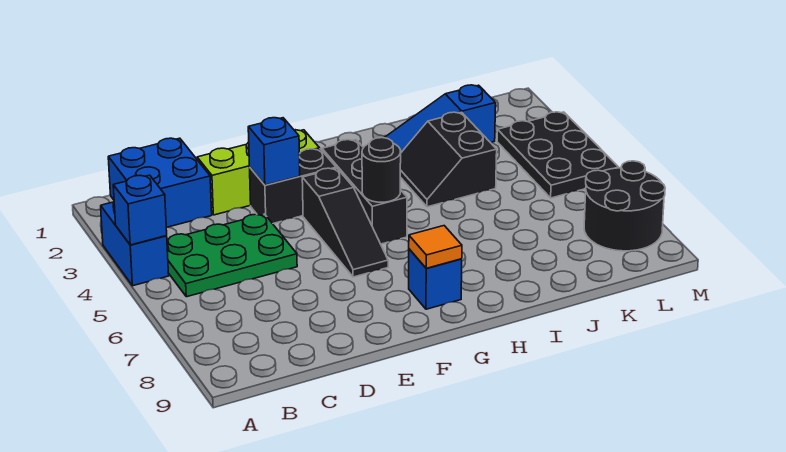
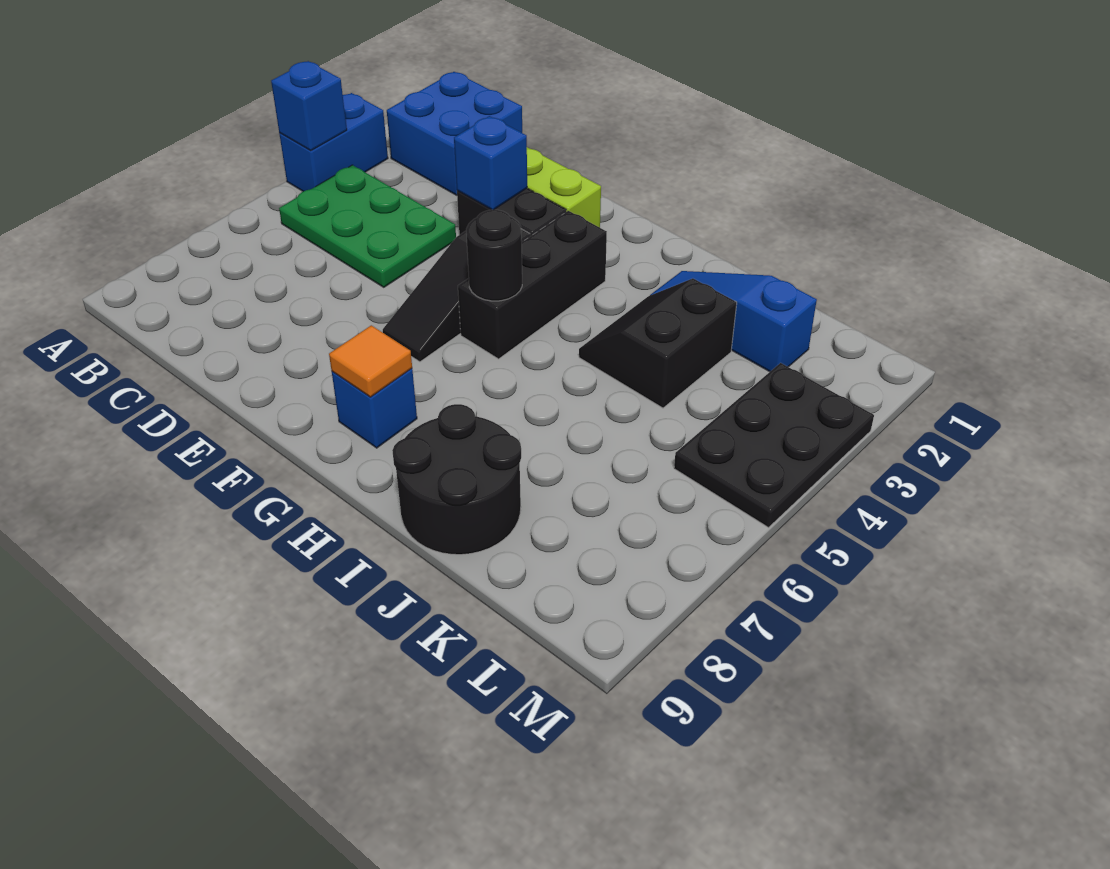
black round brick L7:M8 level 1 -> black round brick I8:J9 level 1

